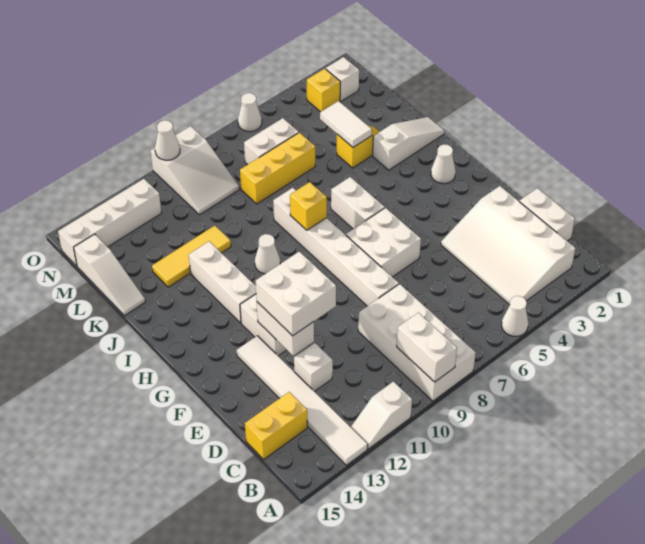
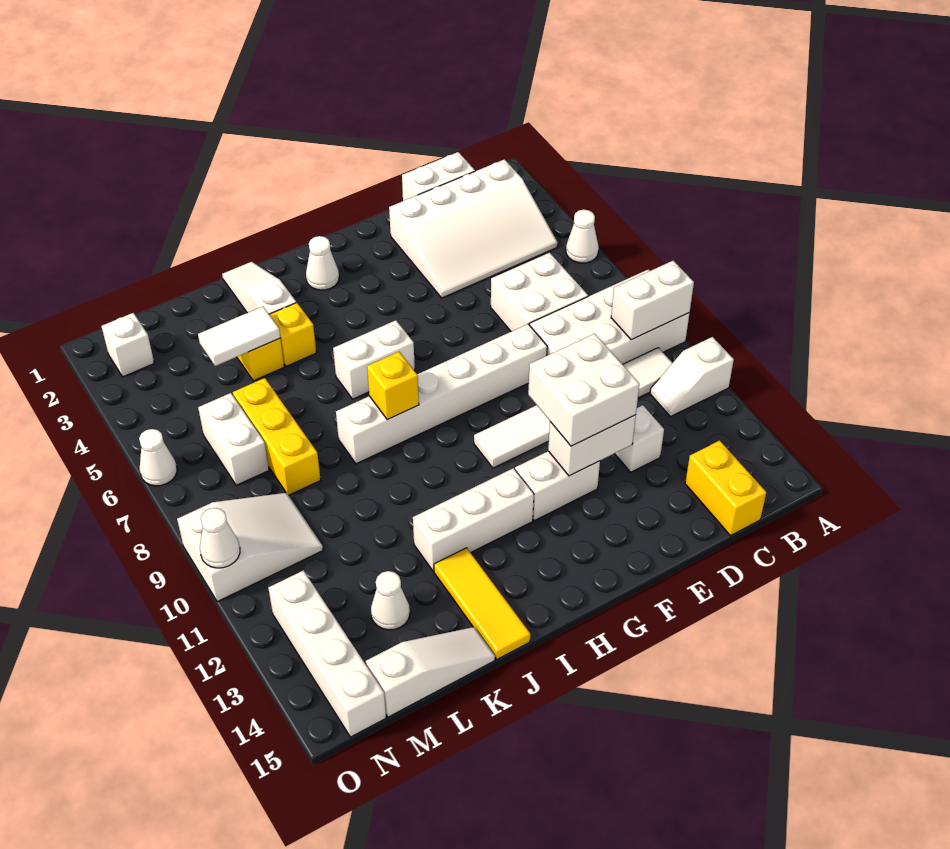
white slope A11:A12 level 1 top 11 -> white slope A11:B11 level 1 top A
white tile A13:F13 level 1 -> white tile B10:G10 level 1
white brick F6:G7 level 1 -> white brick C6:D7 level 1
white cone I10 level 1 -> white cone L13 level 1
yellow tile K11:K13 level 1 -> yellow tile J13:J15 level 1
yellow brick N3 level 1 -> yellow brick J4 level 1

